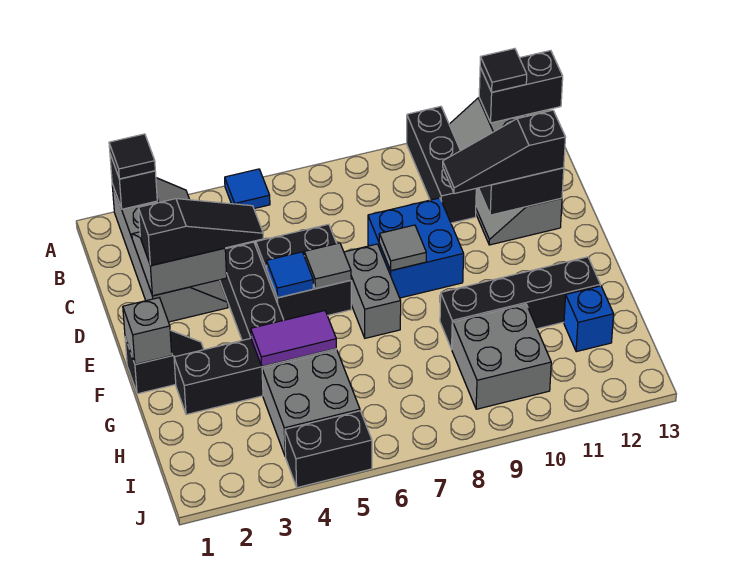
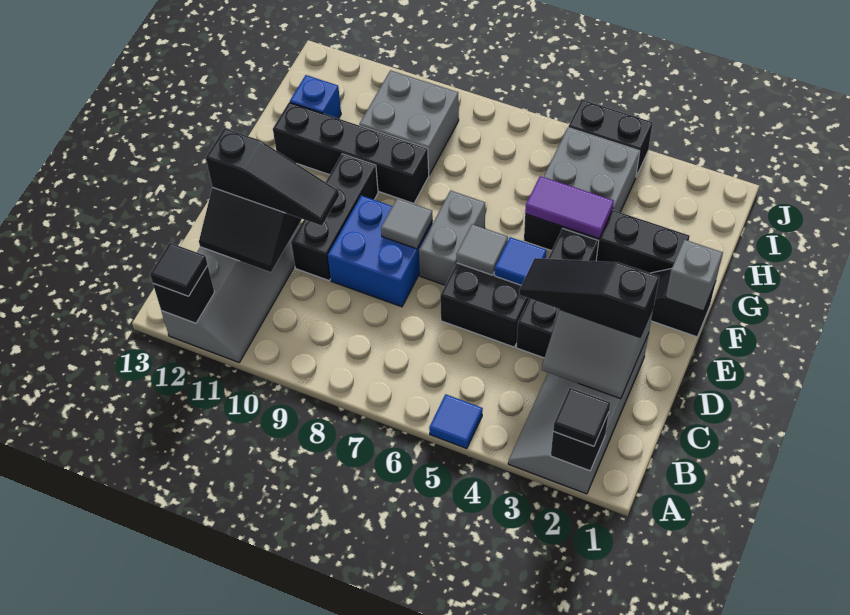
black brick A10:C10 level 1 -> black brick D10:F10 level 1
black brick A12:A13 level 2 -> black brick A12 level 2

